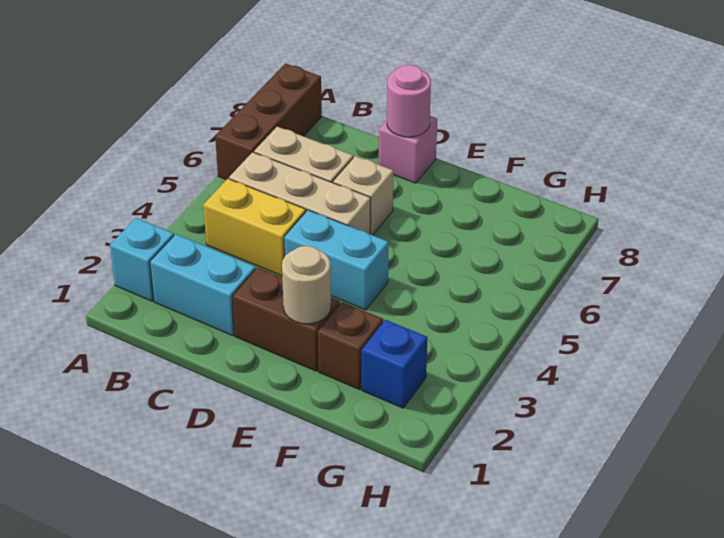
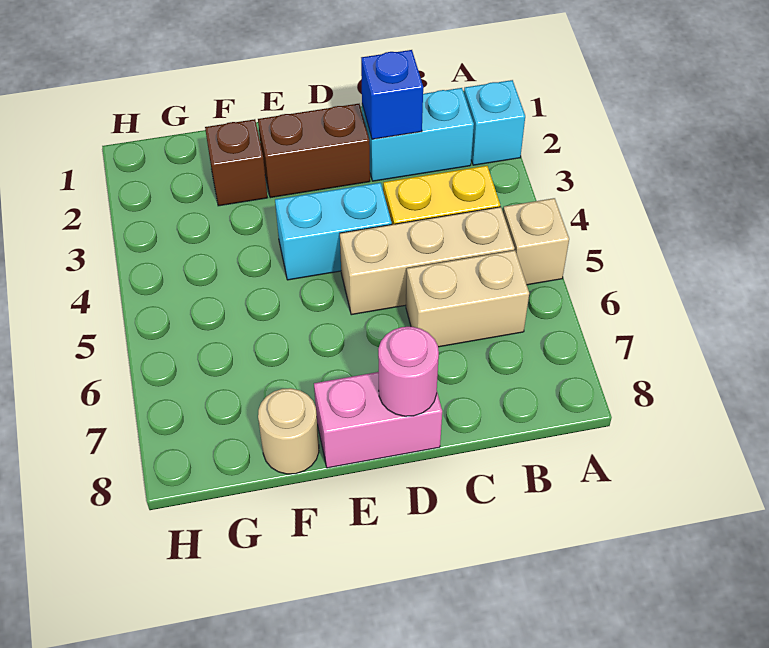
brown brick A6:A8 level 1 -> none
tan brick D6 level 1 -> tan brick A5 level 1
pink brick D8 level 1 -> pink brick D8:E8 level 1
tan round brick E2 level 2 -> tan round brick F8 level 1
blue brick G2 level 1 -> blue brick C2 level 2

